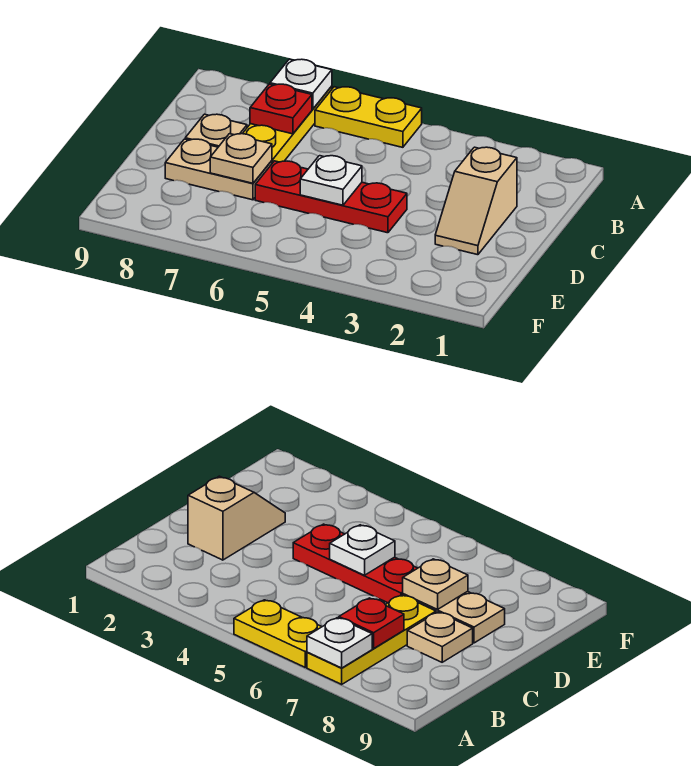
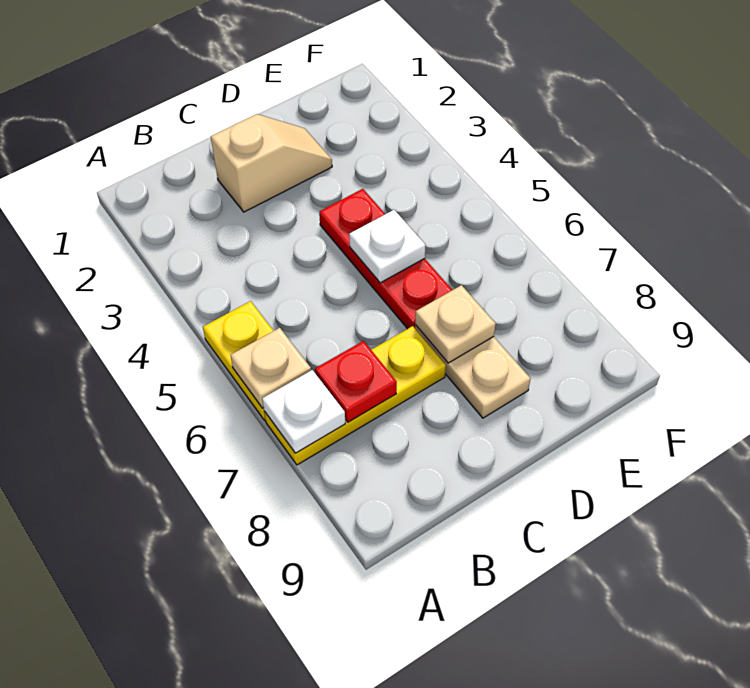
tan plate C8 level 1 -> tan plate A6 level 2

